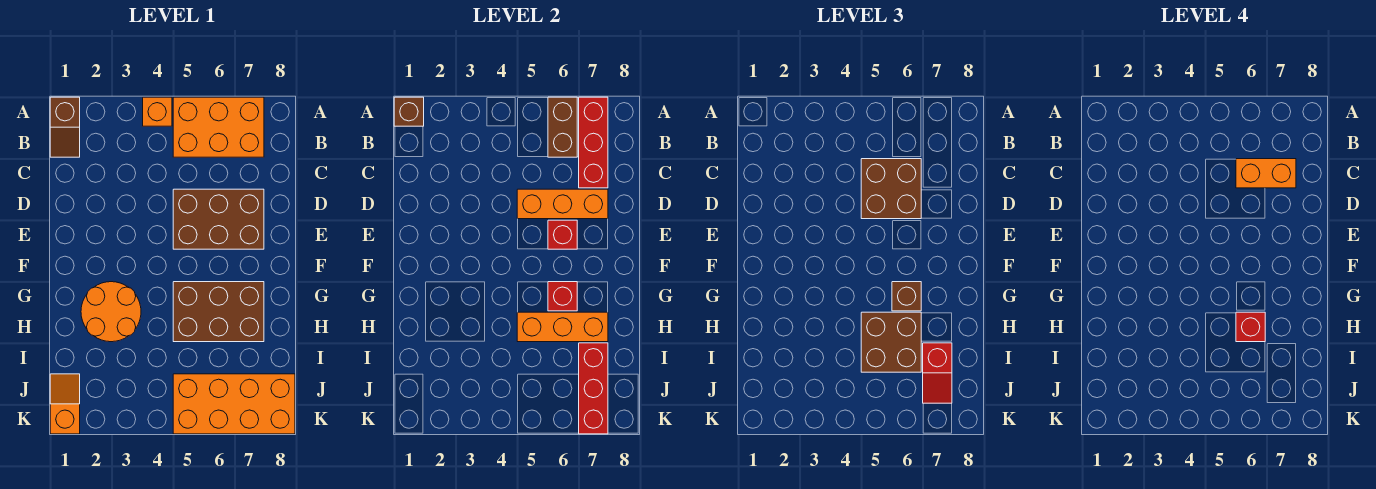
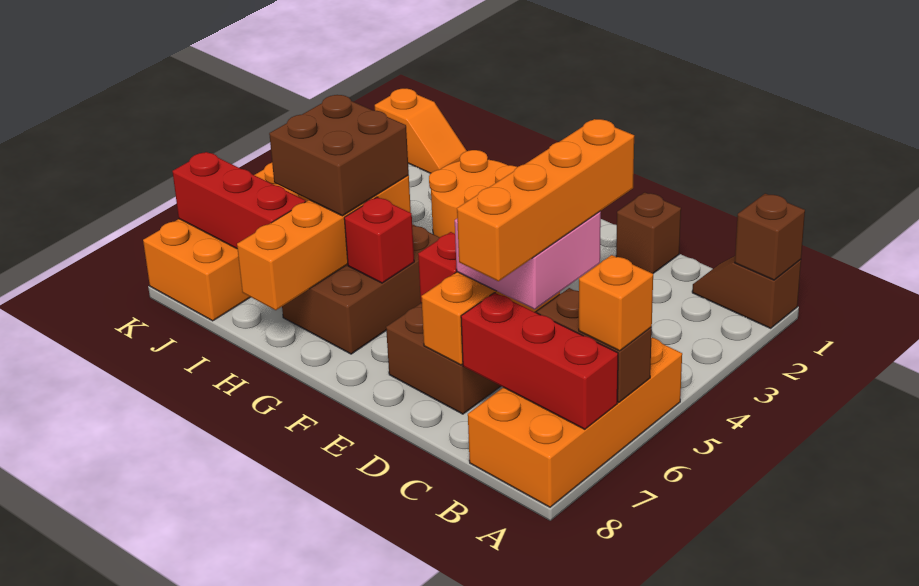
orange brick A4 level 1 -> orange brick A6 level 3
orange brick A5:B7 level 1 -> orange brick A5:B8 level 1
brown brick C5:D6 level 3 -> pink brick C5:D6 level 3
orange brick C6:C7 level 4 -> orange brick C4:C7 level 4
brown brick G6 level 3 -> brown brick D1 level 1
orange brick H5:H7 level 2 -> orange brick H5:H8 level 2
red brick H6 level 4 -> none
red slope I7:J7 level 3 top I -> none

